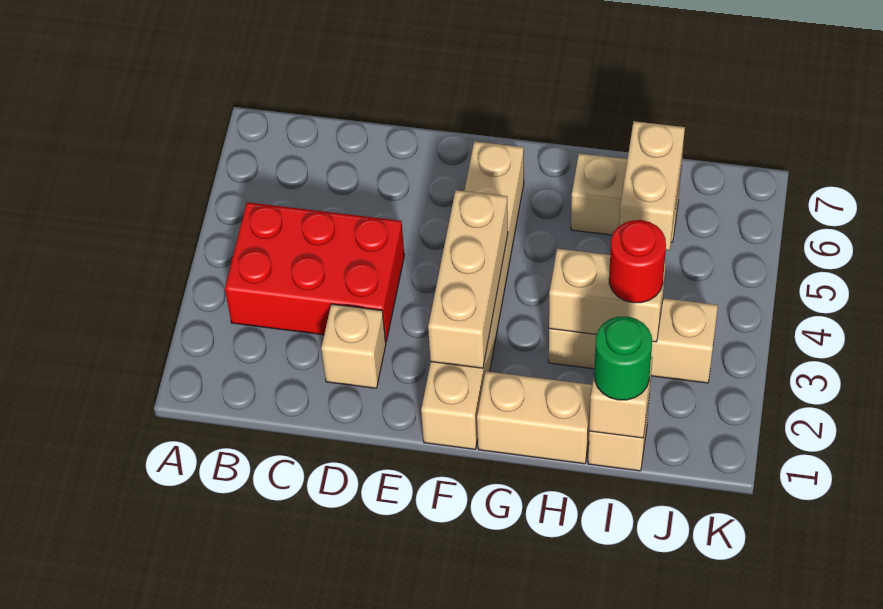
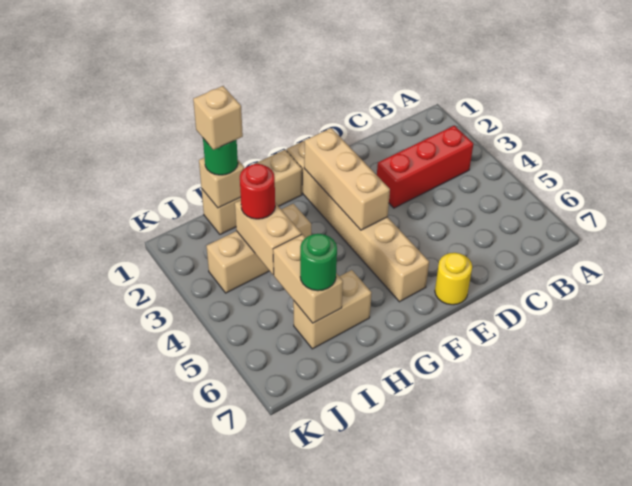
red brick B3:D4 level 1 -> red brick B3:D3 level 1
tan brick D2 level 1 -> tan brick I1 level 4
none -> yellow round brick E7 level 1
tan brick H3:I3 level 2 -> tan brick I3:I4 level 2
none -> green round brick I6 level 3

